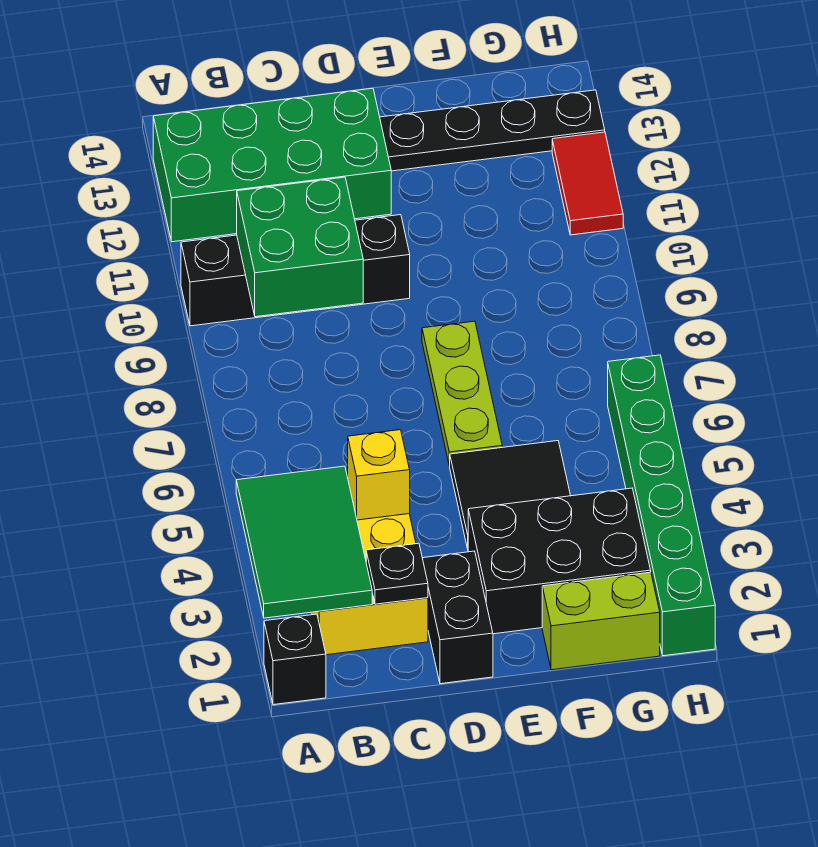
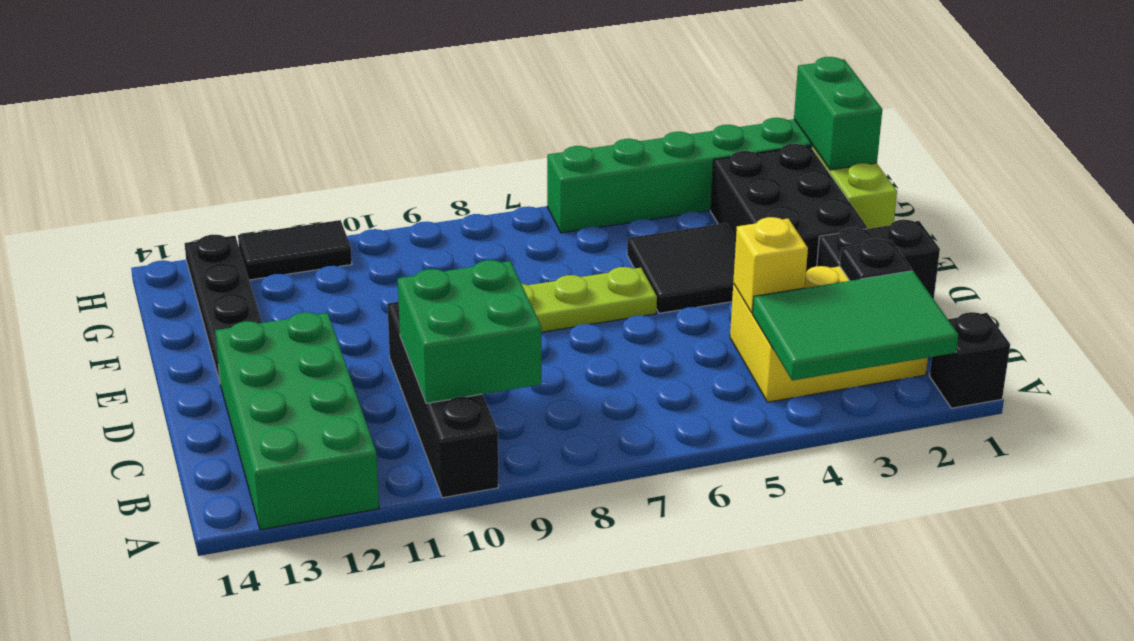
none -> green brick G1:H1 level 2
red tile H11:H12 level 1 -> black tile H11:H12 level 1

